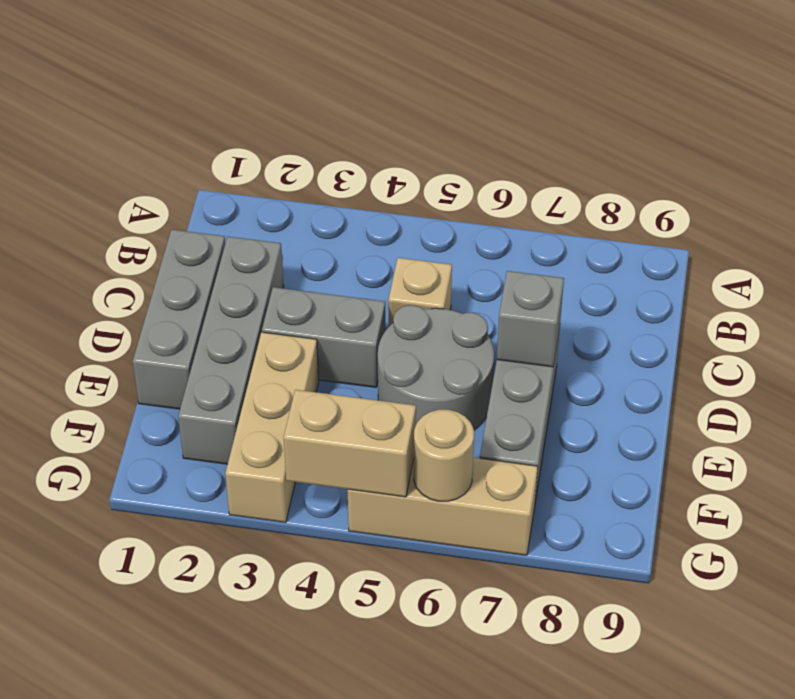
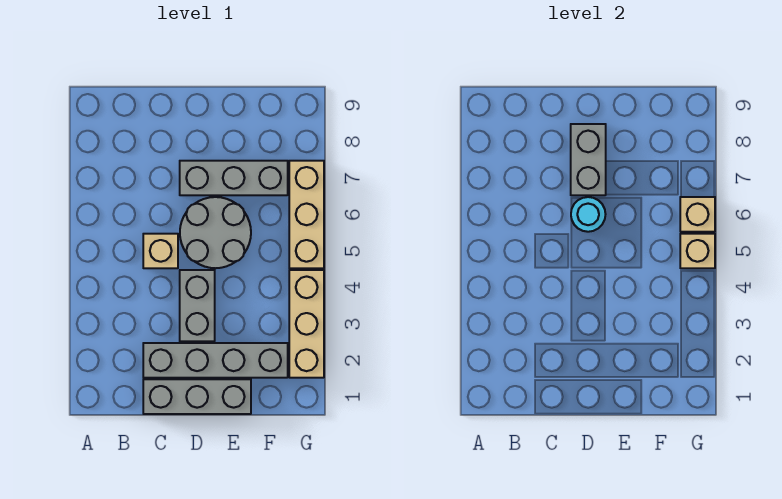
none -> cyan round brick D6 level 2
grey brick D7 level 2 -> grey brick D7:D8 level 2
tan brick E3:G3 level 1 -> tan brick G2:G4 level 1
tan brick G4:G5 level 2 -> tan brick G5 level 2
tan round brick G6 level 2 -> tan brick G6 level 2

